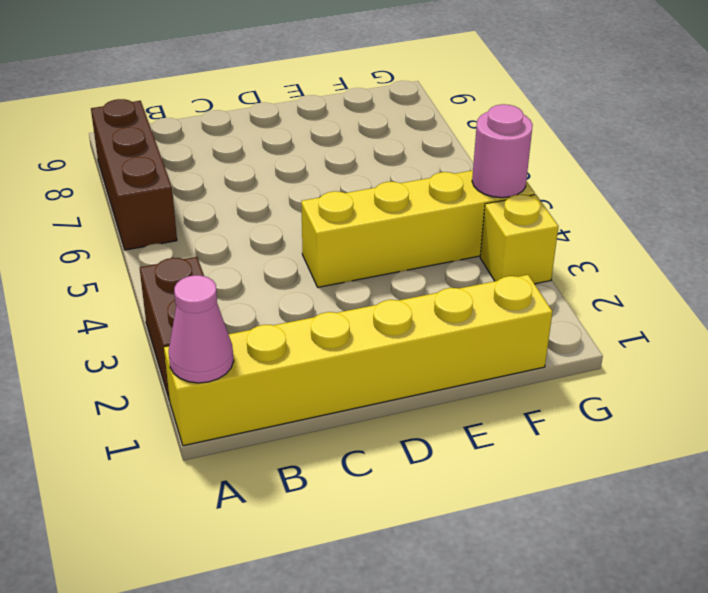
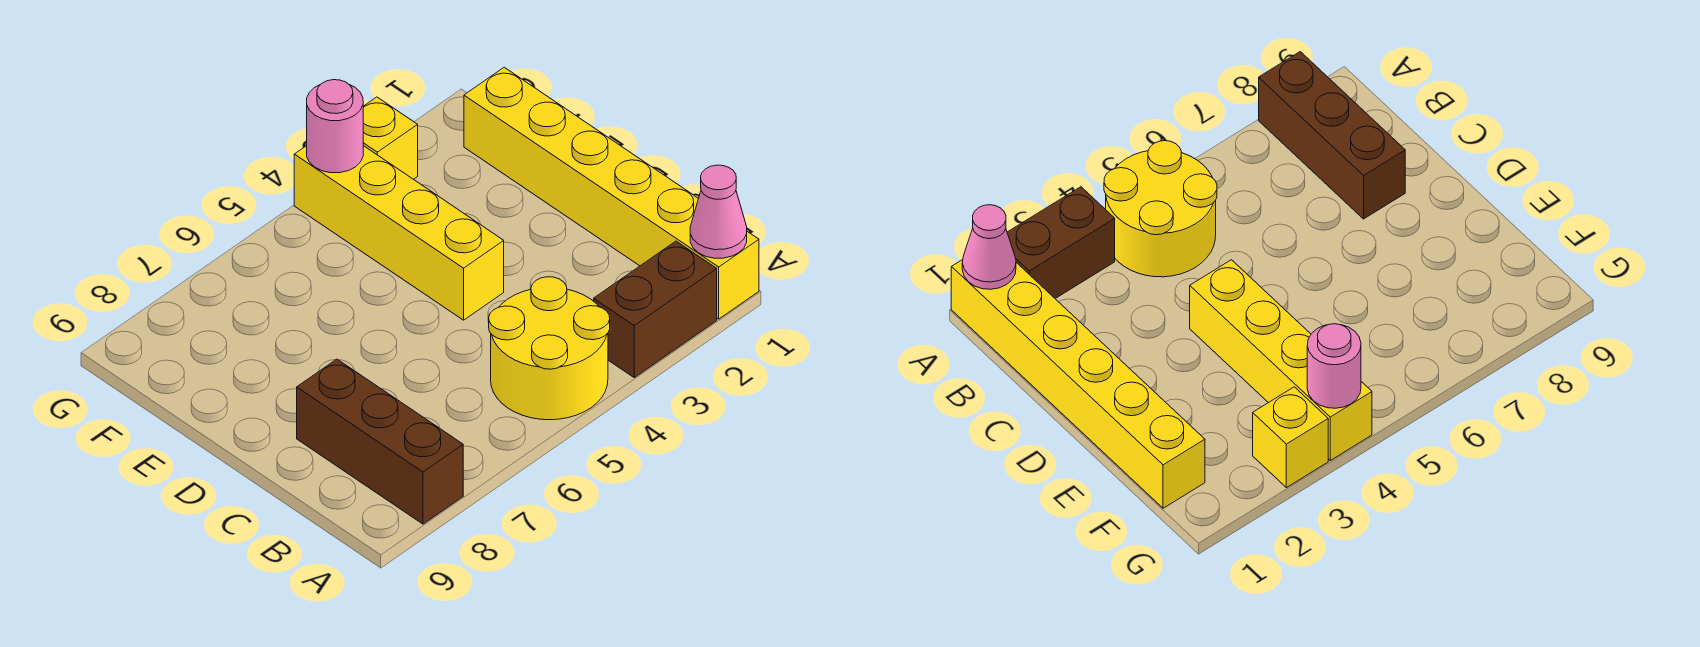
none -> yellow round brick A4:B5 level 1
brown brick A6:A8 level 1 -> brown brick A8:C8 level 1

